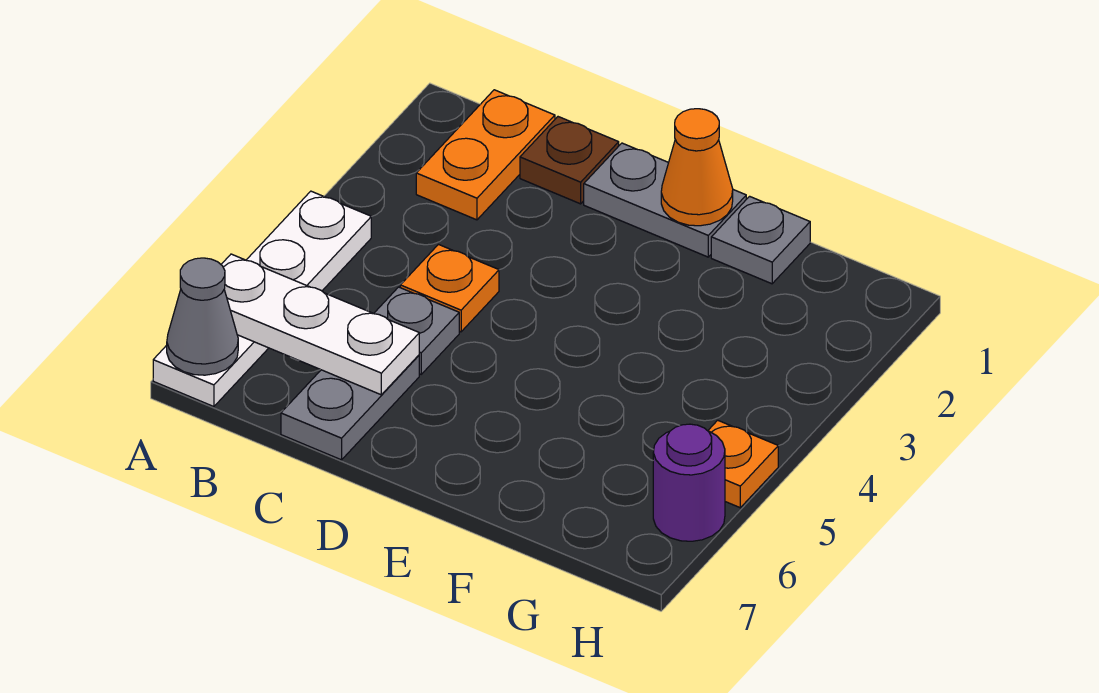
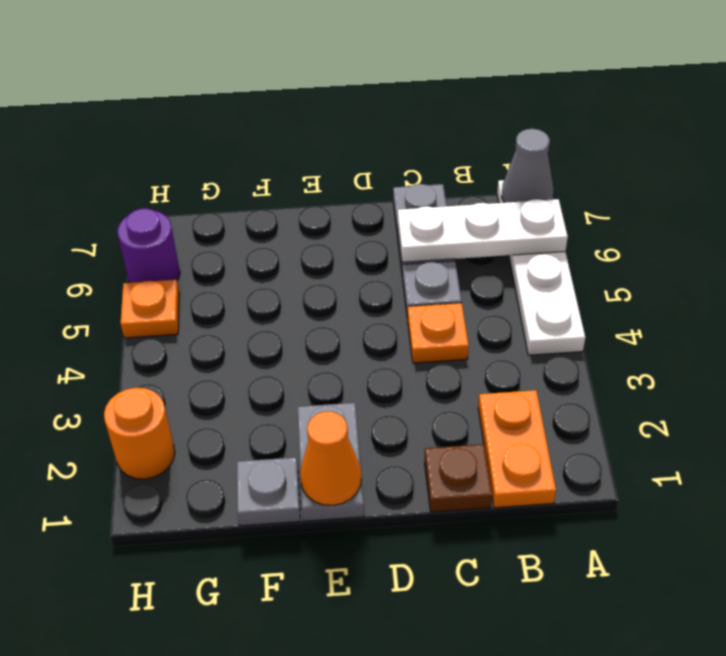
grey plate D1:E1 level 1 -> grey plate E1:E2 level 1
none -> orange round brick H2 level 1

